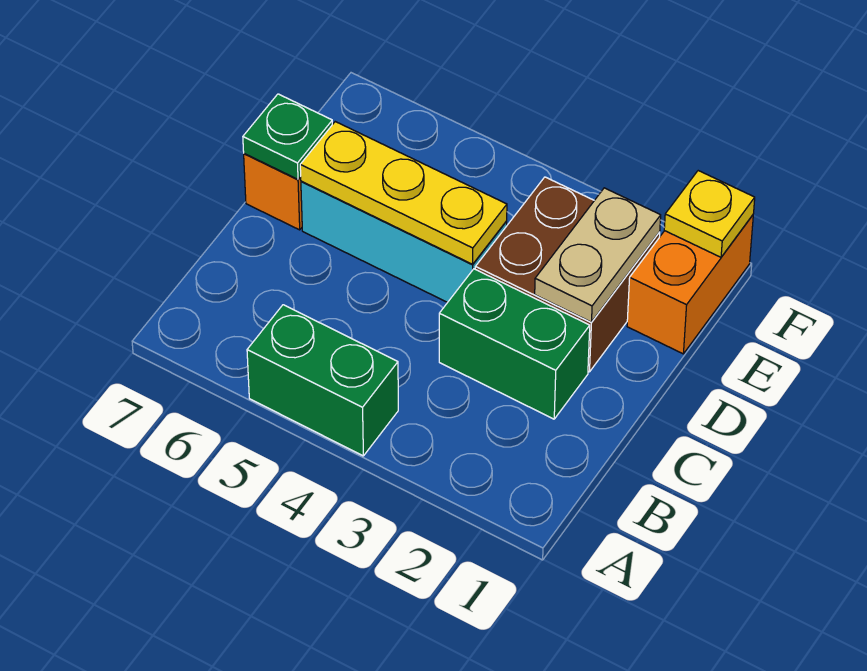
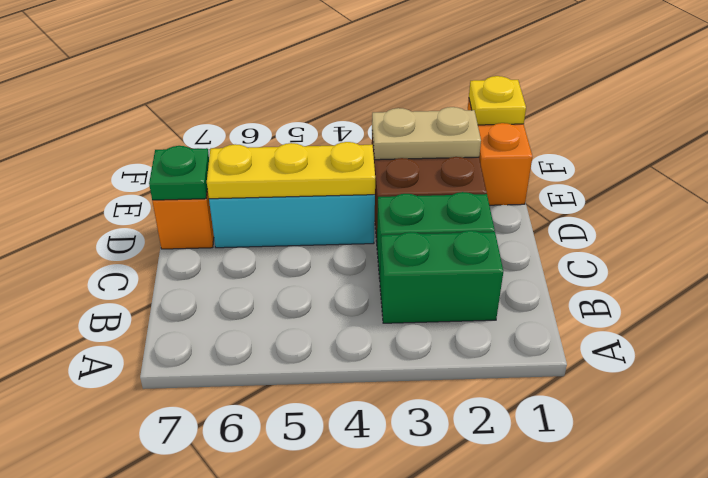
green brick A4:A5 level 1 -> green brick B2:B3 level 1
tan plate D2:E2 level 2 -> tan plate E2:E3 level 2

